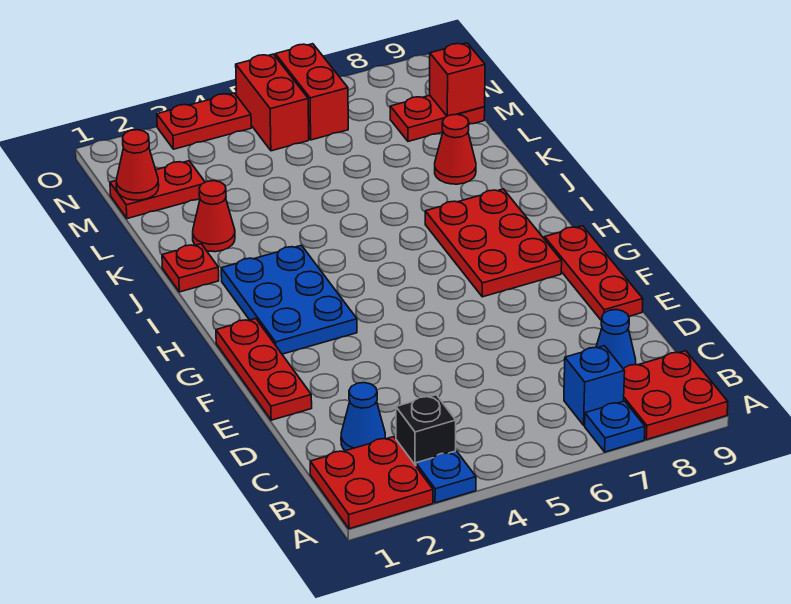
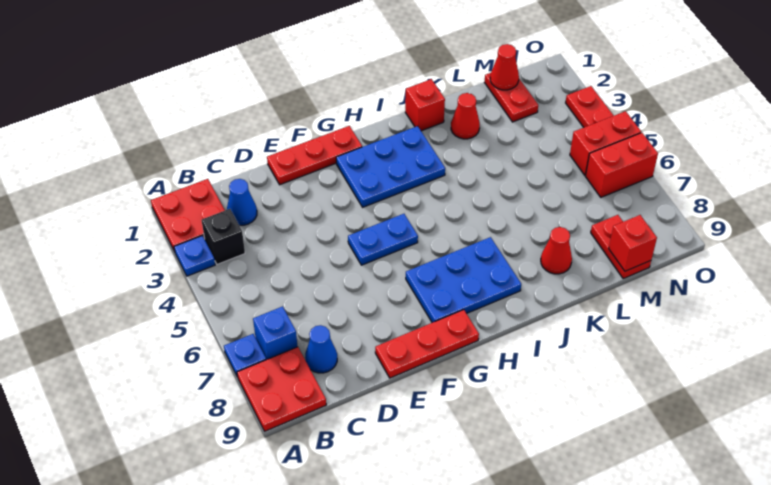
none -> blue plate F5:G5 level 1
red plate G7:I8 level 1 -> blue plate G7:I8 level 1
red plate J1 level 1 -> red brick J1 level 1

